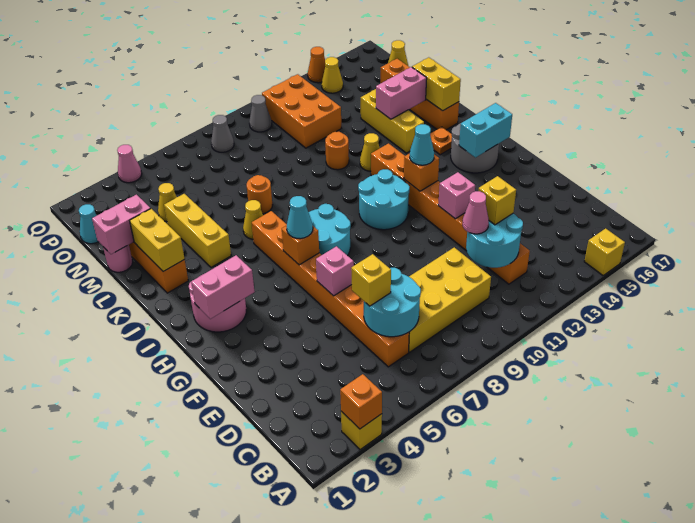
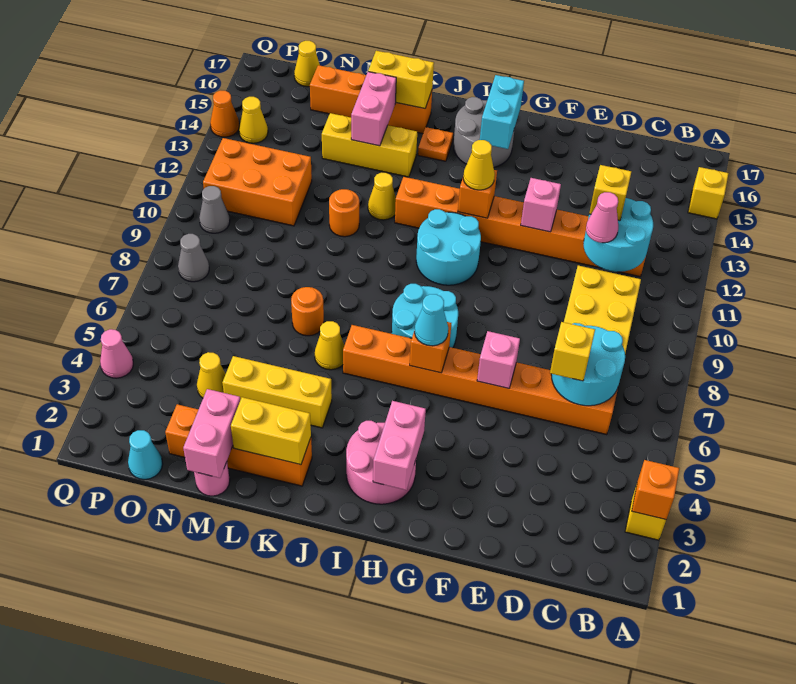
cyan cone H12 level 3 -> yellow cone H12 level 3

